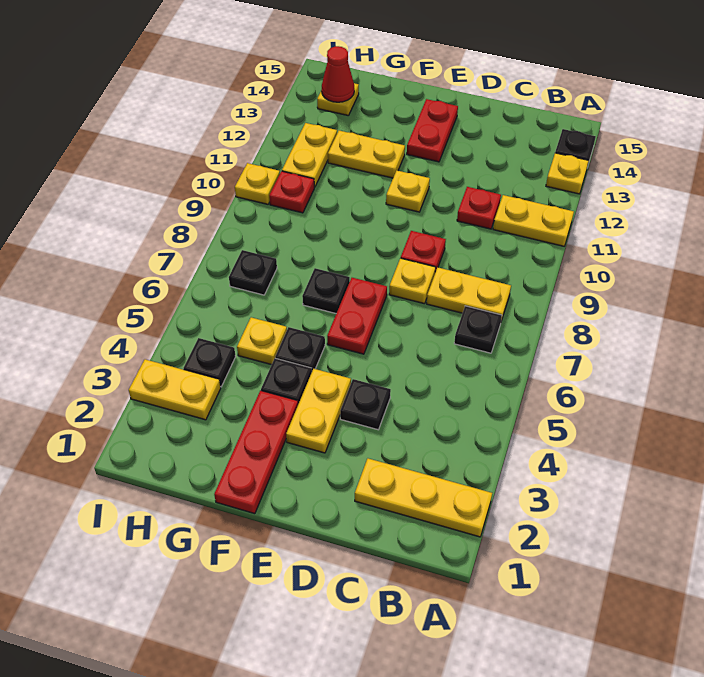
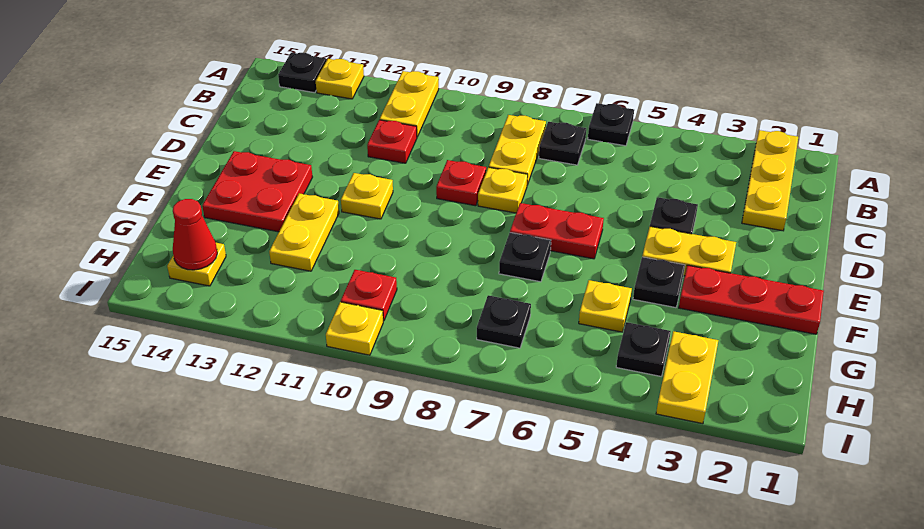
red plate E13:E14 level 1 -> red plate E13:F14 level 1
black plate F5 level 1 -> black plate A6 level 1
yellow plate H11:H12 level 1 -> none

